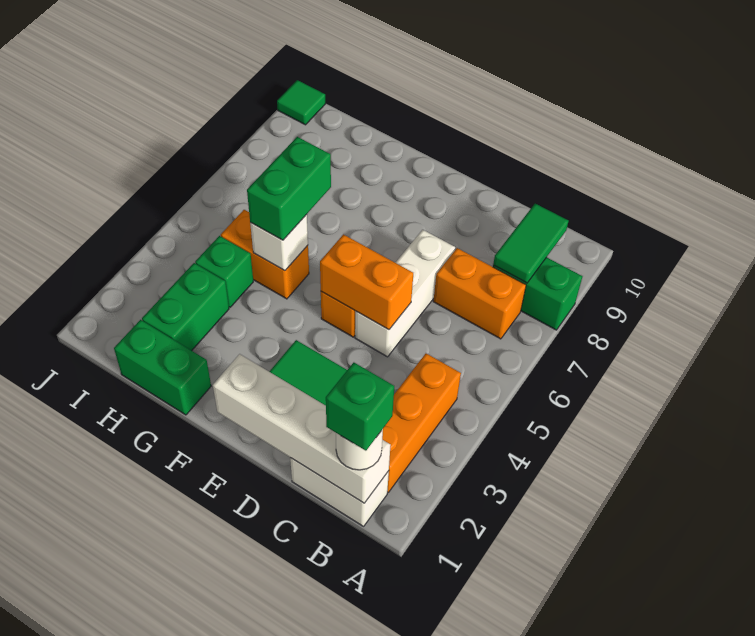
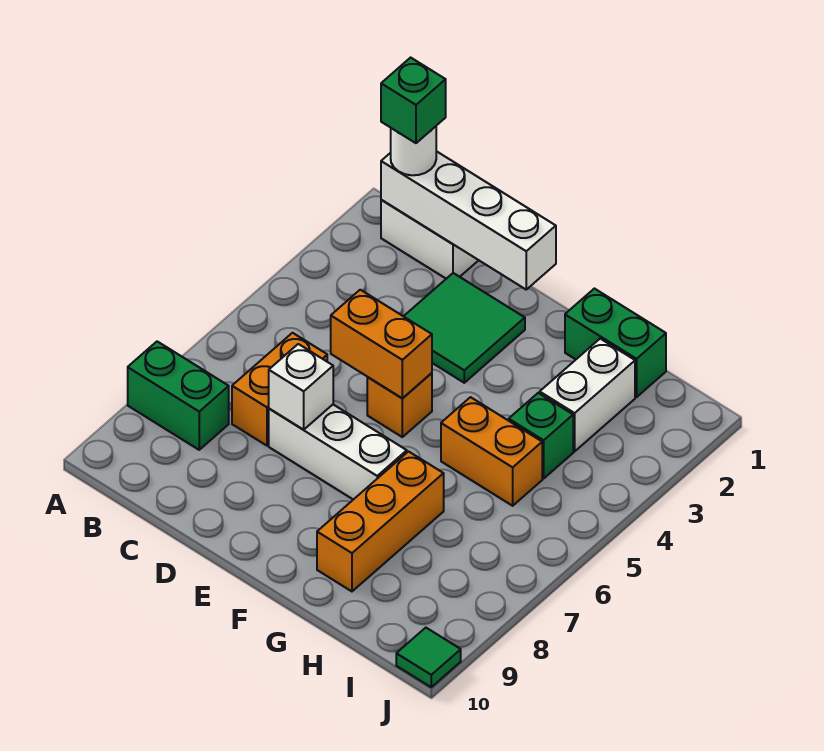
orange brick B2:B4 level 1 -> orange brick G7:G9 level 1
orange brick B7:C7 level 1 -> orange brick C6:C7 level 1
green tile B8:B9 level 2 -> none
white brick D5:D7 level 1 -> white brick D7:F7 level 1
white brick G5 level 2 -> white brick D7 level 2
green brick G5:G6 level 3 -> none
green brick H2:H3 level 1 -> white brick H2:H3 level 1

